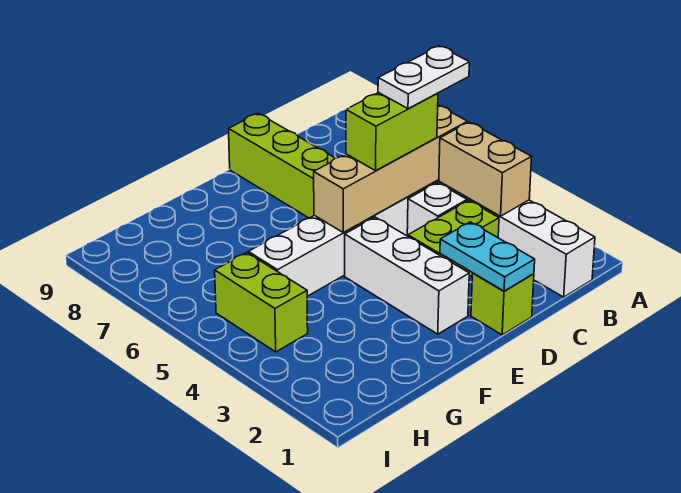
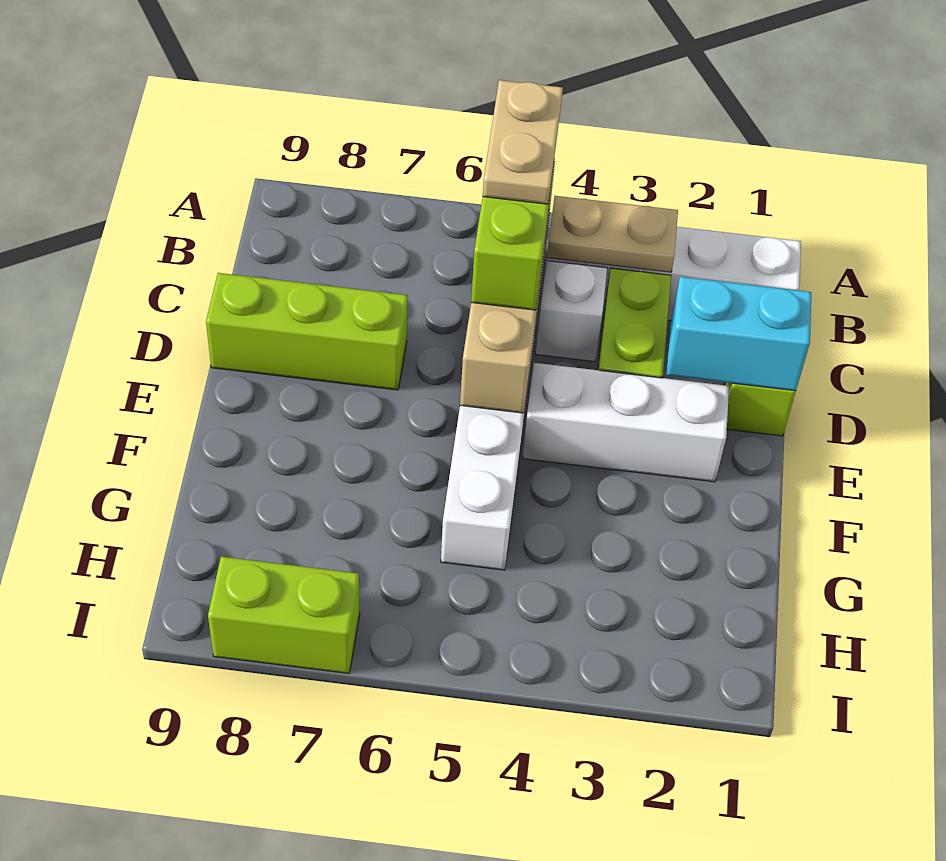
tan brick B3:B4 level 2 -> tan plate B3:B4 level 2
white plate B5:C5 level 4 -> tan plate B5:C5 level 4
cyan plate D1:D2 level 2 -> cyan brick D1:D2 level 2
lime brick H4:H5 level 1 -> lime brick I7:I8 level 1

